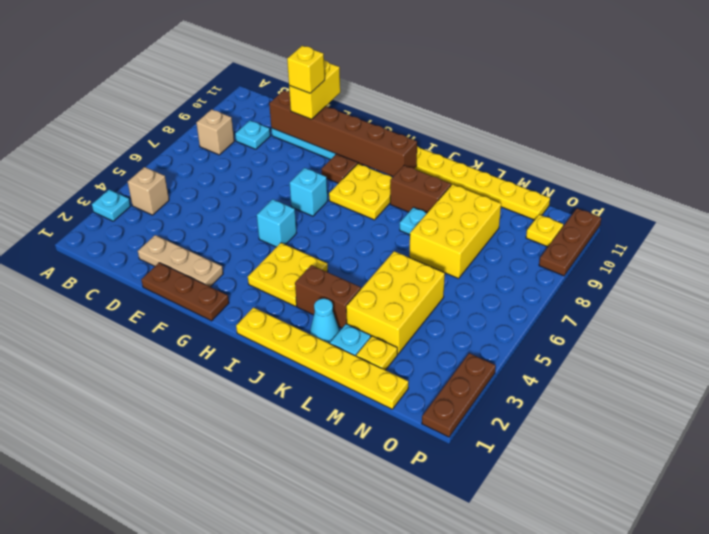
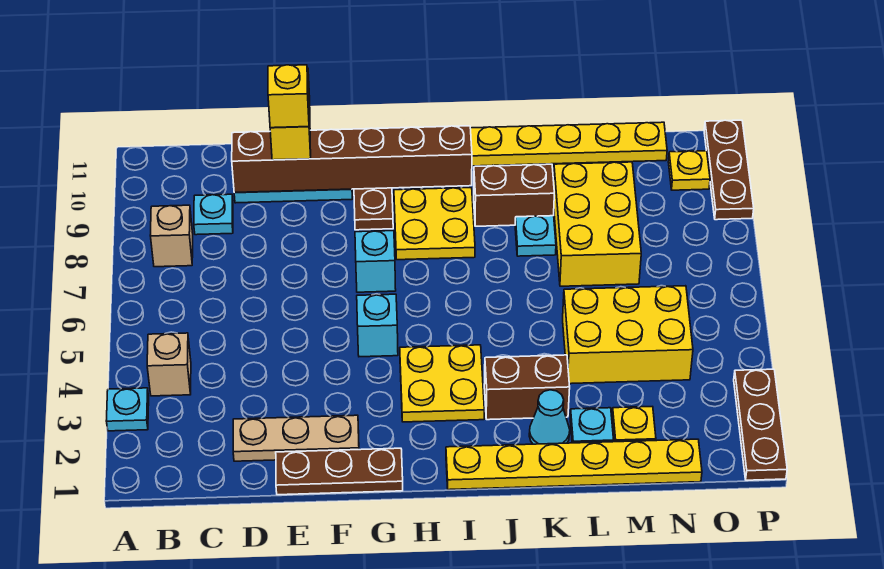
yellow brick L3:M5 level 1 -> yellow brick L4:N5 level 1

